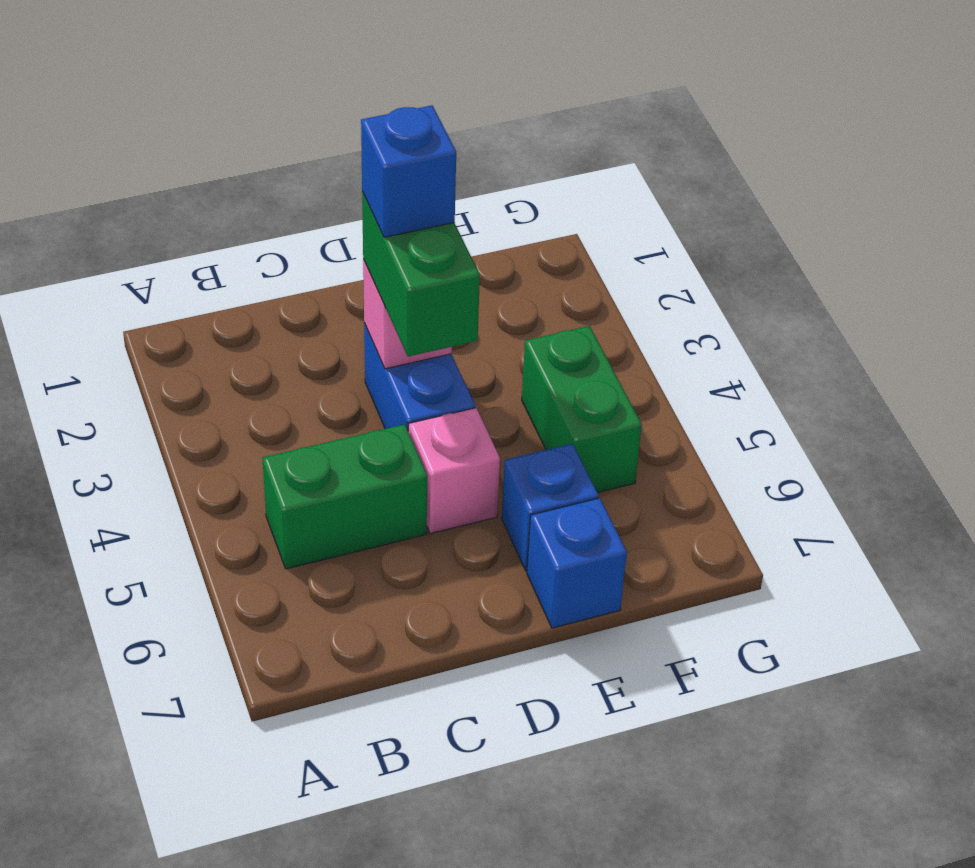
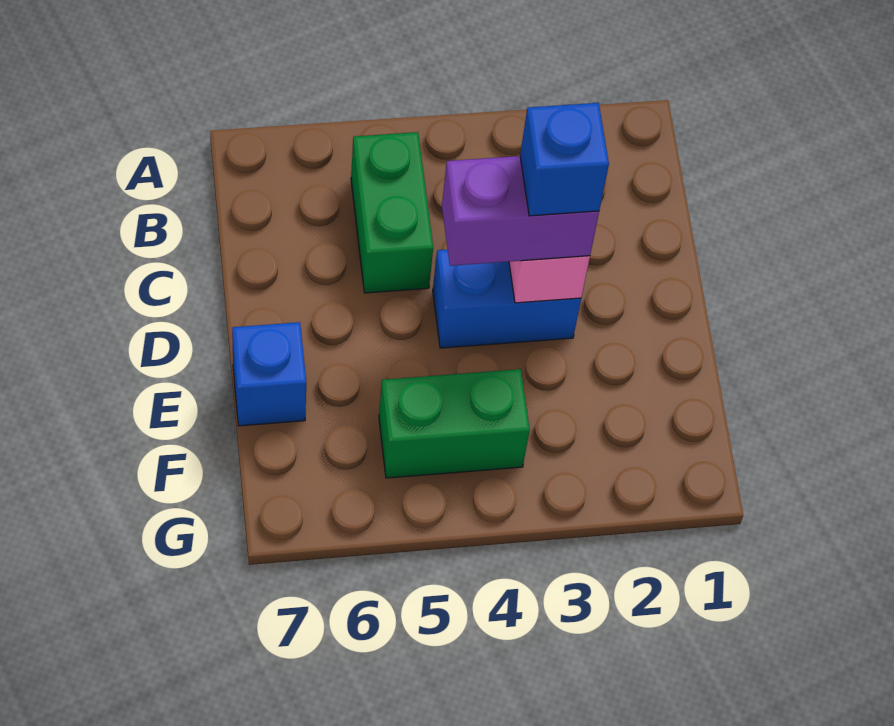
green brick D3:D4 level 3 -> purple brick D3:D4 level 3
pink brick D5 level 1 -> none
blue brick E6 level 1 -> none

